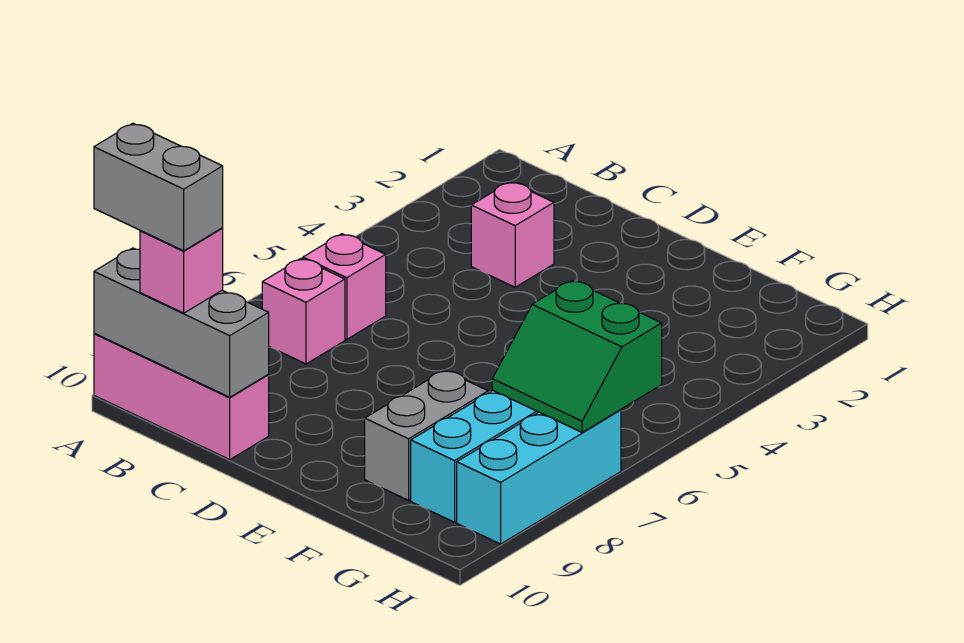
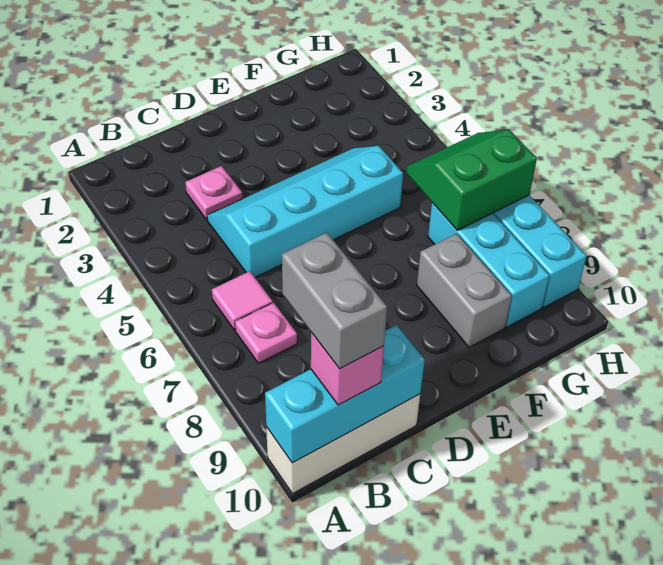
pink brick A10:C10 level 1 -> white brick A10:C10 level 1
grey brick A10:C10 level 2 -> cyan brick A10:C10 level 2
grey brick A10:B10 level 4 -> grey brick B9:B10 level 4
pink brick B6 level 1 -> pink tile B6 level 1
pink brick B7 level 1 -> pink plate B7 level 1
pink brick C3 level 1 -> pink plate C3 level 1
none -> cyan slope C4:F5 level 1 top 5
green slope G6:H7 level 2 top 6 -> green slope G6:H7 level 2 top 7

